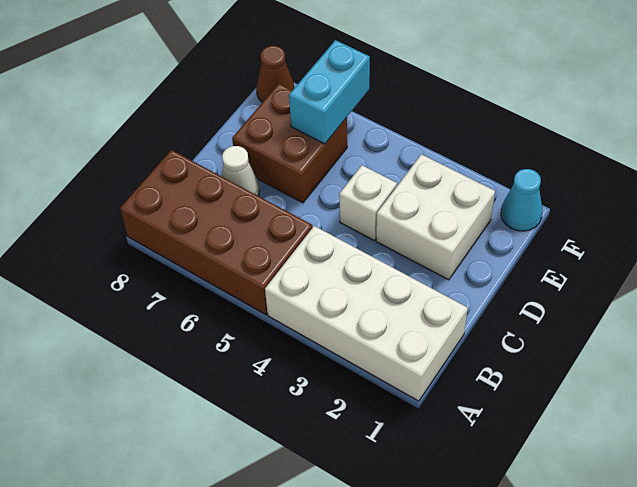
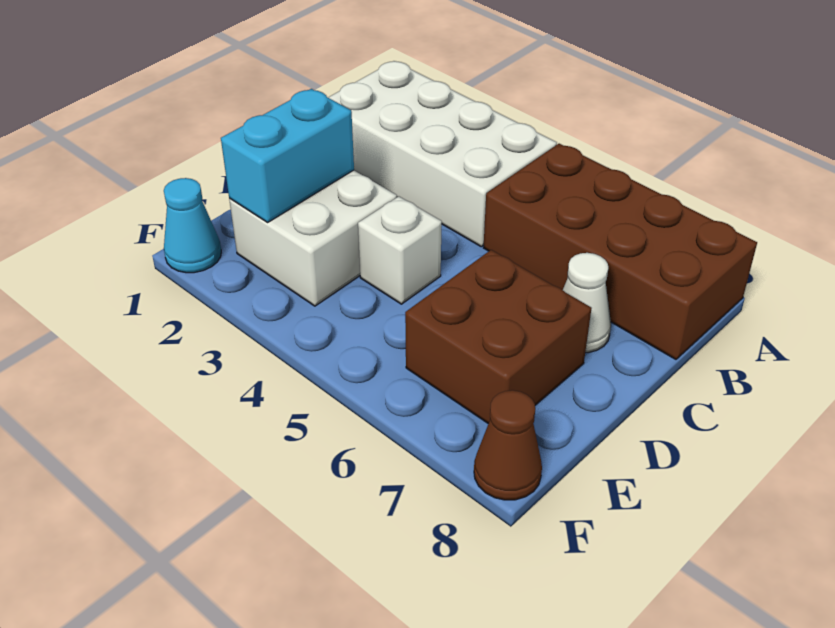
cyan brick E6:F6 level 2 -> cyan brick D2:E2 level 2

